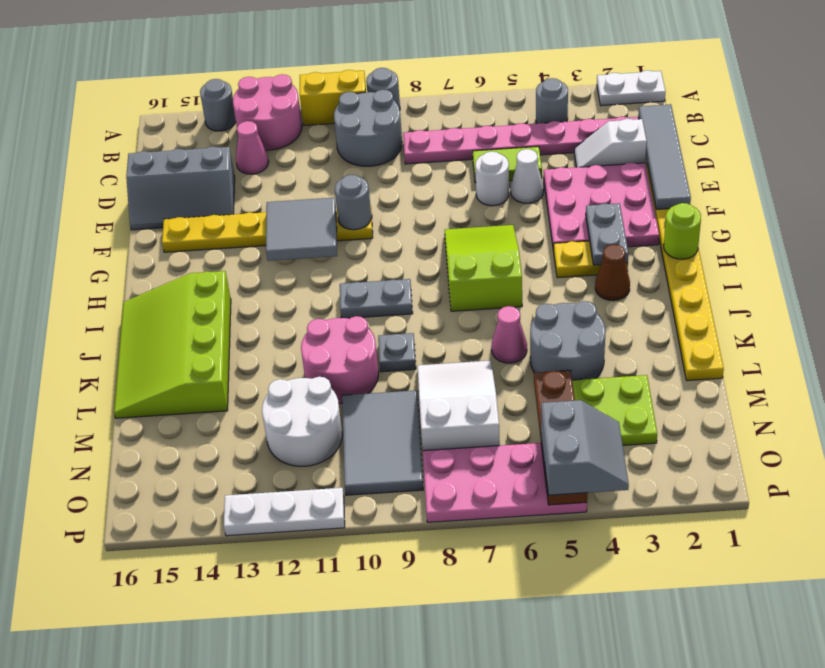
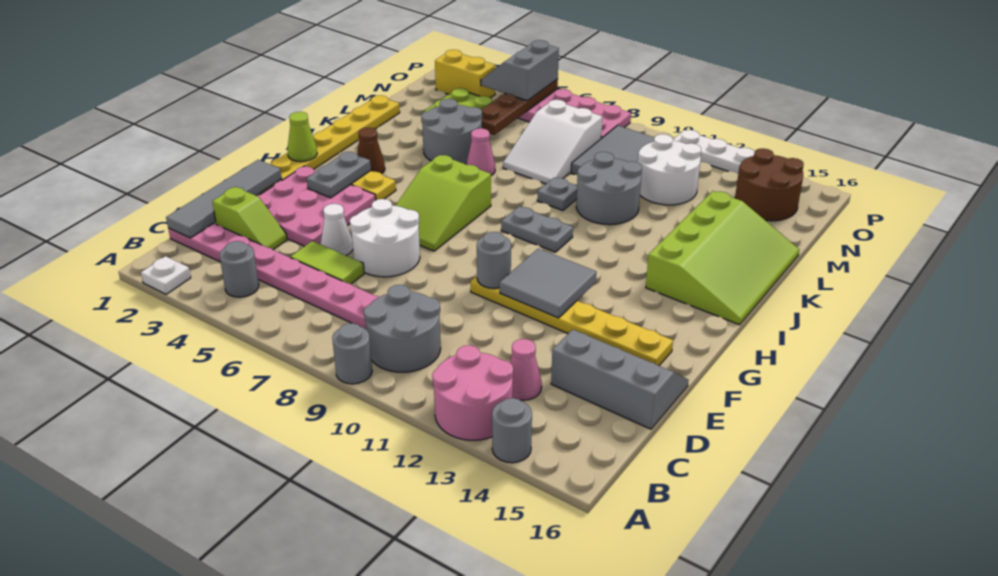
white plate A1:A2 level 1 -> white plate A2 level 1
yellow brick A10:A11 level 1 -> yellow brick O2:O3 level 1
white slope D2:D3 level 1 top 2 -> lime slope D2:D3 level 1 top 2
white round brick E6 level 1 -> white round brick E6:F7 level 1
lime round brick H1 level 2 -> lime cone H1 level 2
pink round brick K10:L11 level 1 -> grey round brick K10:L11 level 1
none -> brown round brick N14:O15 level 1

